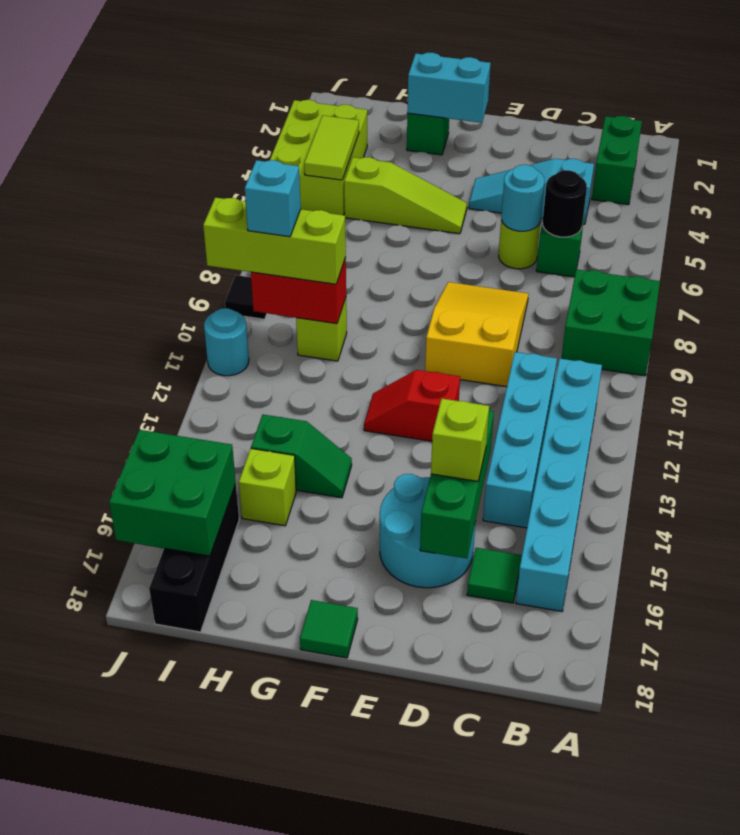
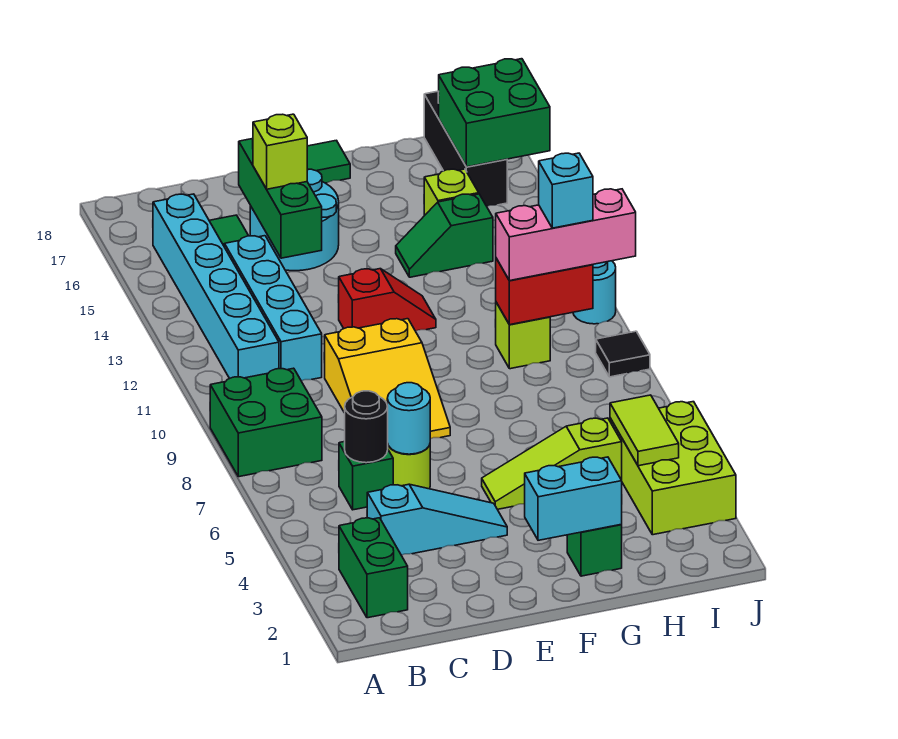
lime brick H10:J10 level 3 -> pink brick H10:J10 level 3

